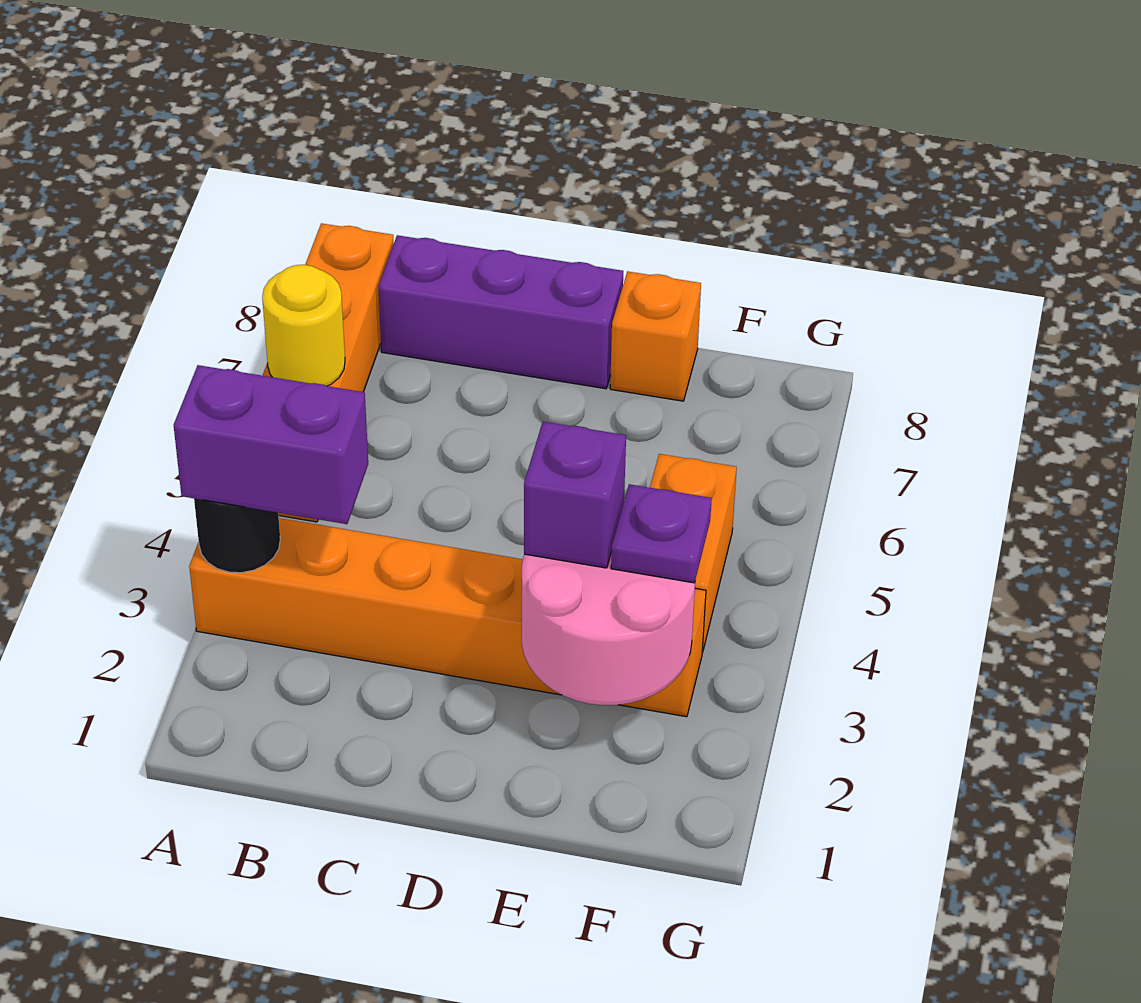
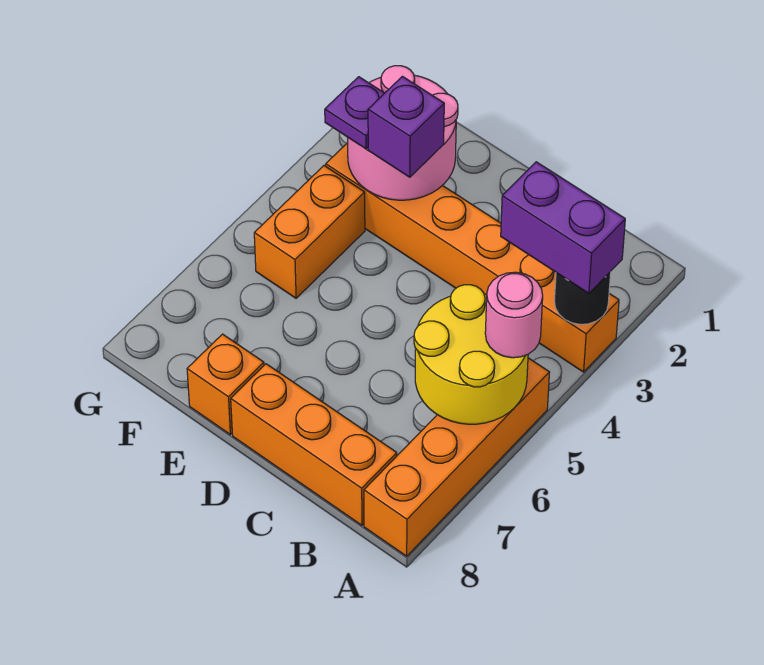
none -> pink round brick A5 level 3
yellow round brick A6 level 2 -> yellow round brick A5:B6 level 2
purple brick B8:D8 level 1 -> orange brick B8:D8 level 1

